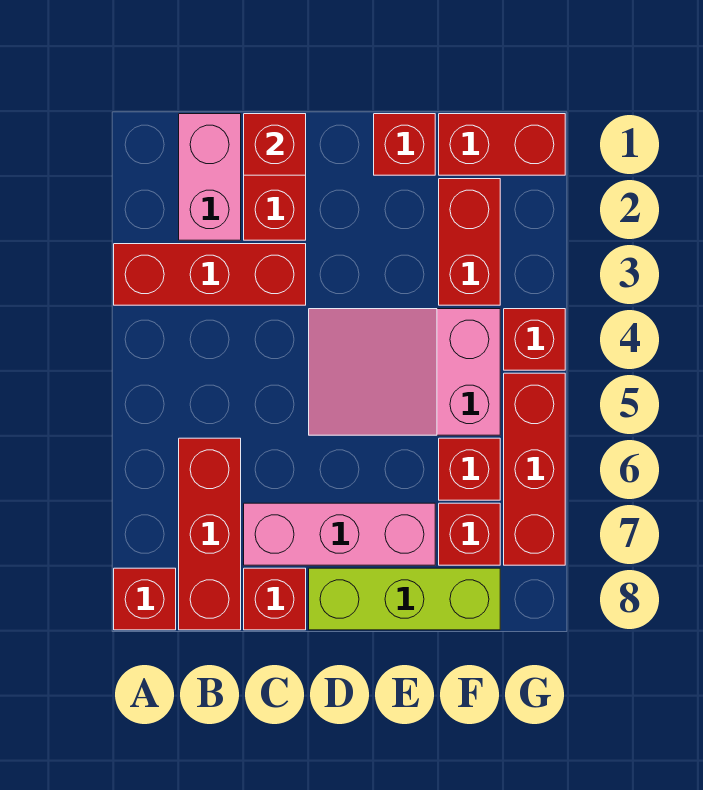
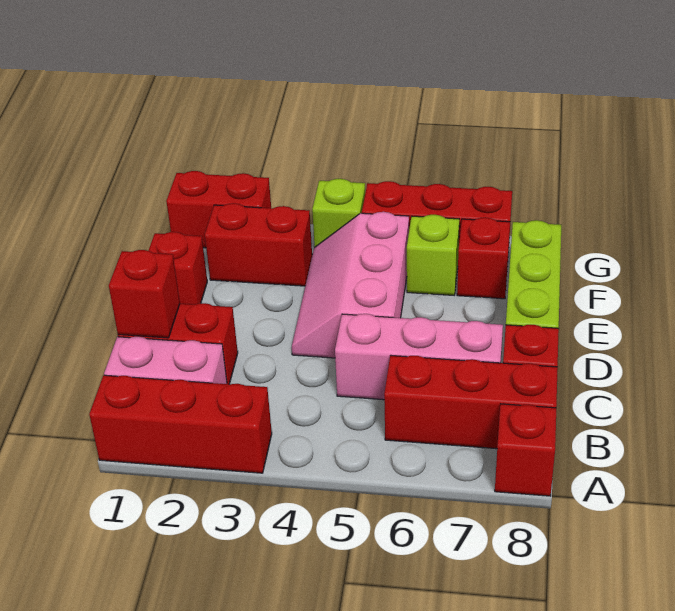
red brick A3:C3 level 1 -> red brick A1:A3 level 1
pink brick C7:E7 level 1 -> pink brick C5:C7 level 1
pink slope D4:F5 level 1 top F -> pink slope D4:F5 level 1 top 5
red brick F1:G1 level 1 -> red brick G1:G2 level 1
red brick F6 level 1 -> lime brick F6 level 1
red brick G4 level 1 -> lime brick G4 level 1

